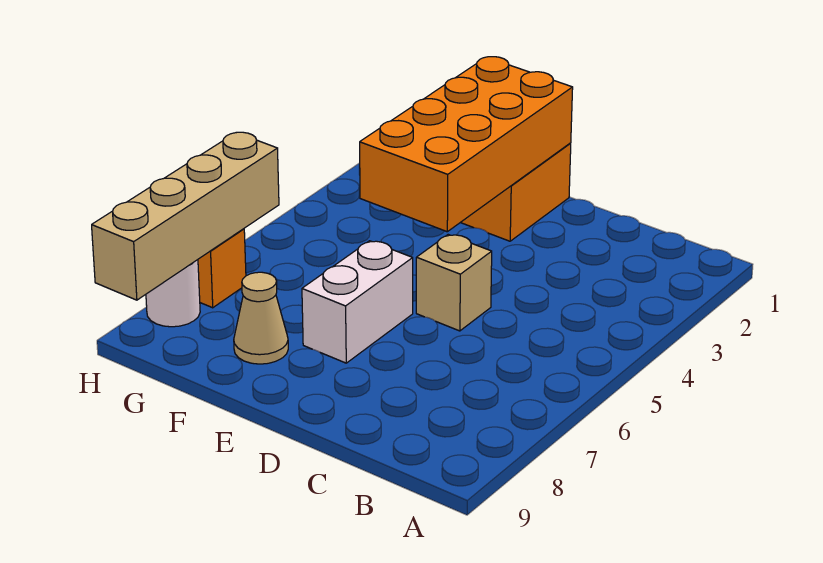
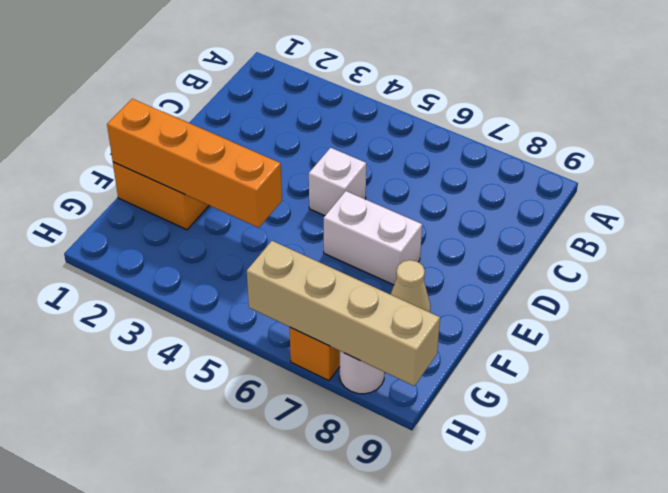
tan brick D5 level 1 -> white brick D5 level 1
orange brick E1:F4 level 2 -> orange brick F1:F4 level 2

